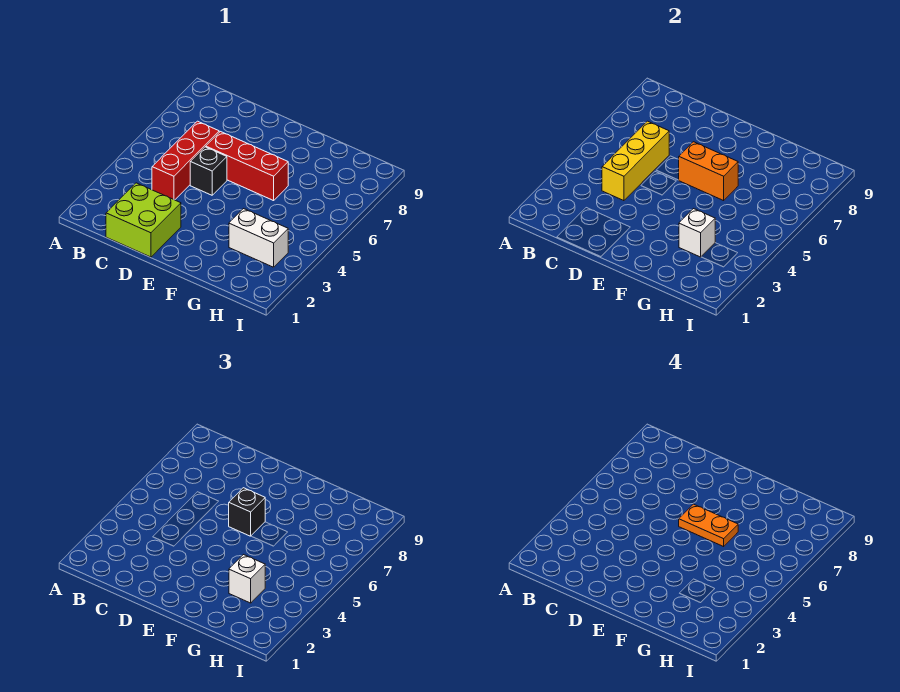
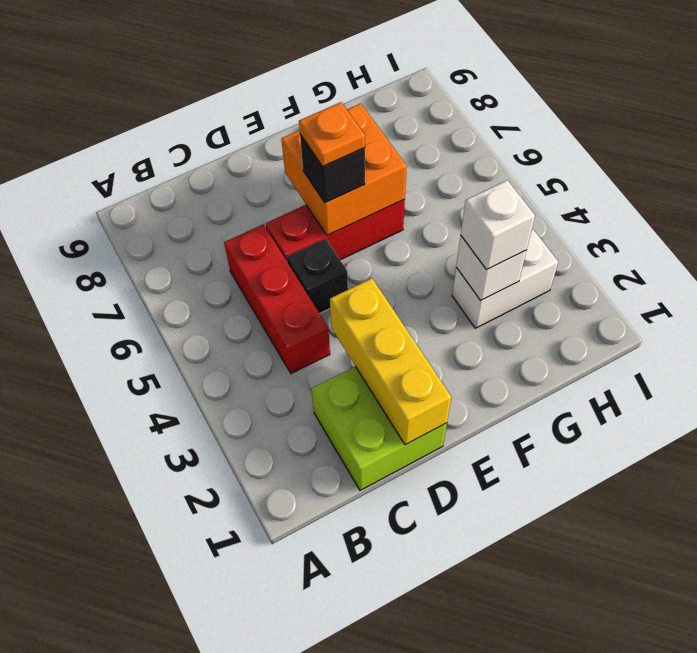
yellow brick C4:C6 level 2 -> yellow brick D1:D3 level 2
orange brick E6:F6 level 2 -> orange brick E6:F7 level 2
orange plate E6:F6 level 4 -> orange plate E6 level 4

